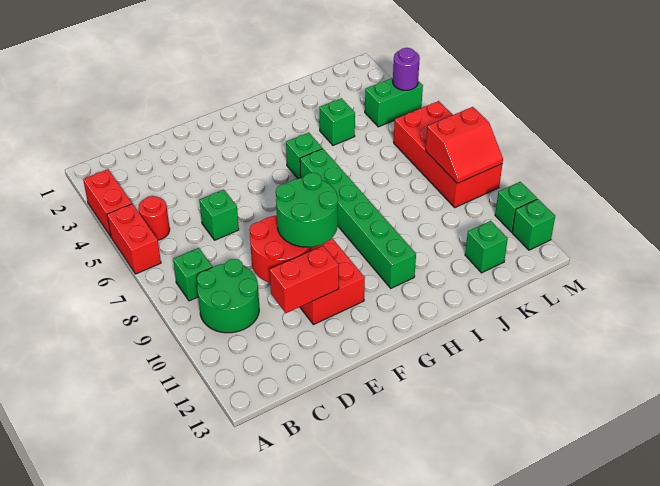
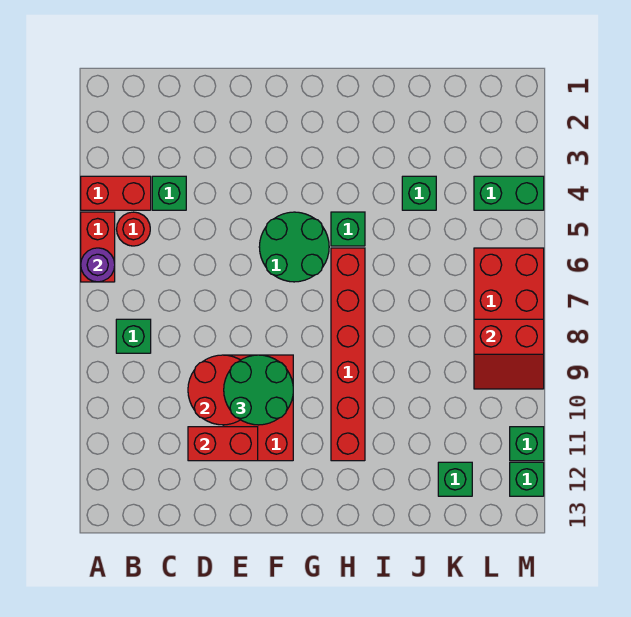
red brick A3:A4 level 1 -> red brick A4:B4 level 1
green round brick B9:C10 level 1 -> green round brick F5:G6 level 1
green brick D6 level 1 -> green brick C4 level 1
green brick H6:H11 level 1 -> red brick H6:H11 level 1
purple round brick M4 level 2 -> purple round brick A6 level 2

